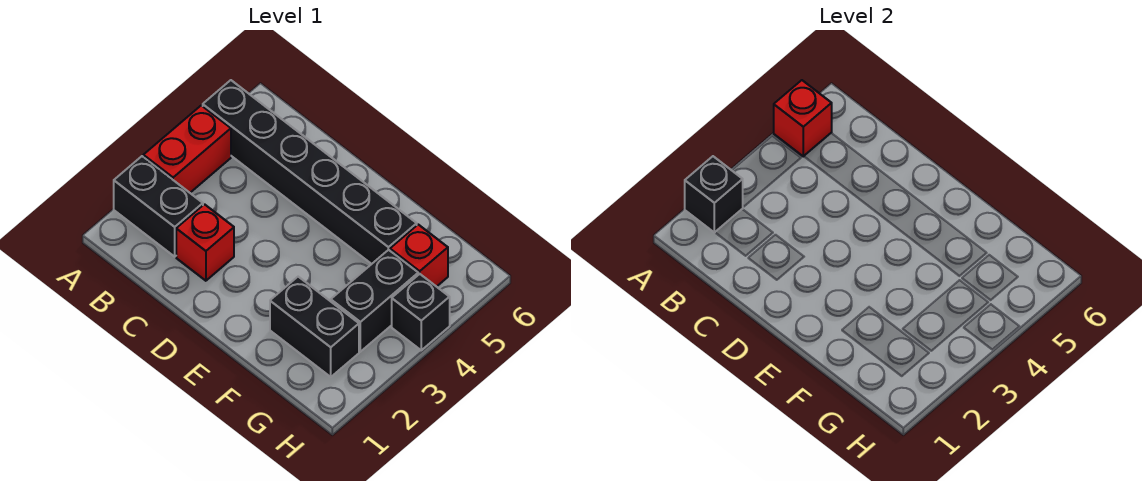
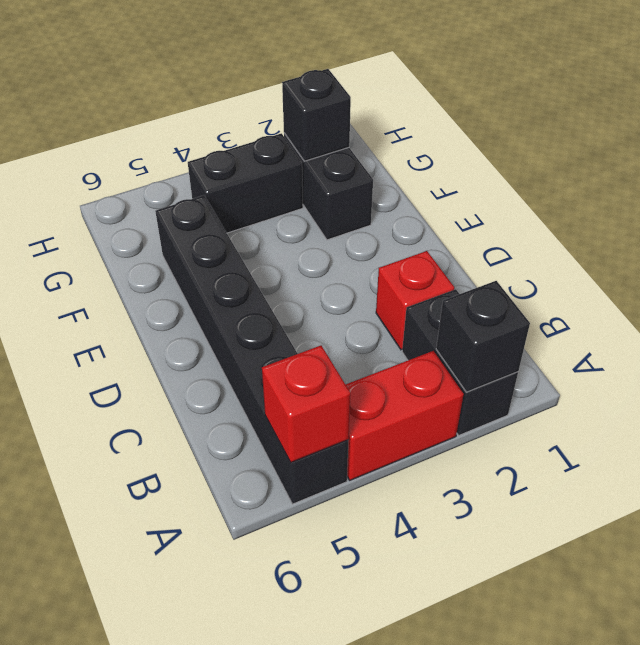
red brick G5 level 1 -> none
black brick H4 level 1 -> black brick G2 level 2

